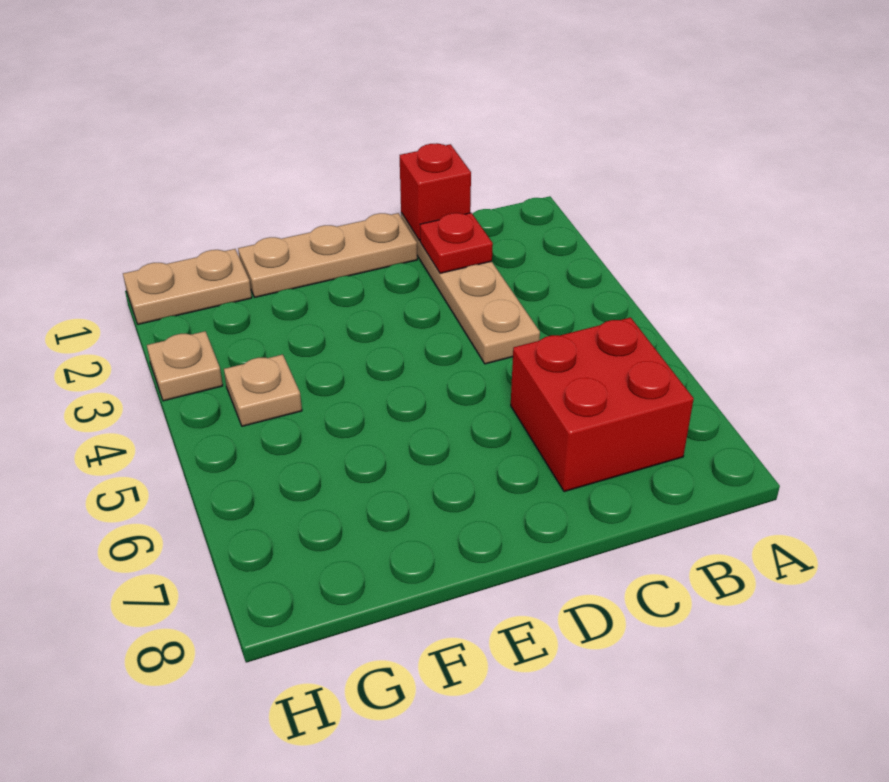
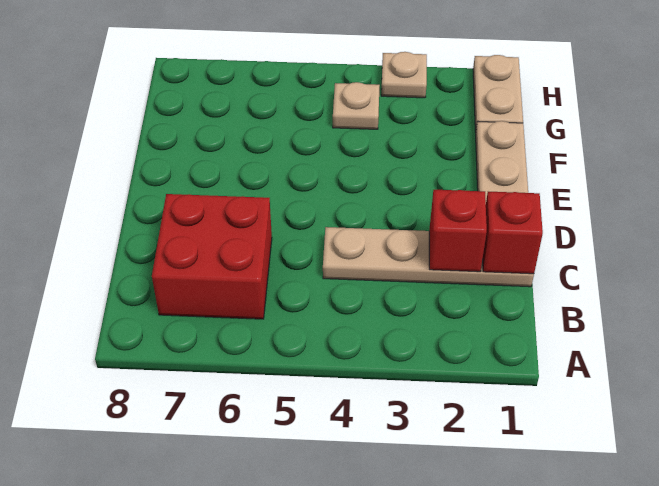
red plate C2 level 2 -> red brick C2 level 2

